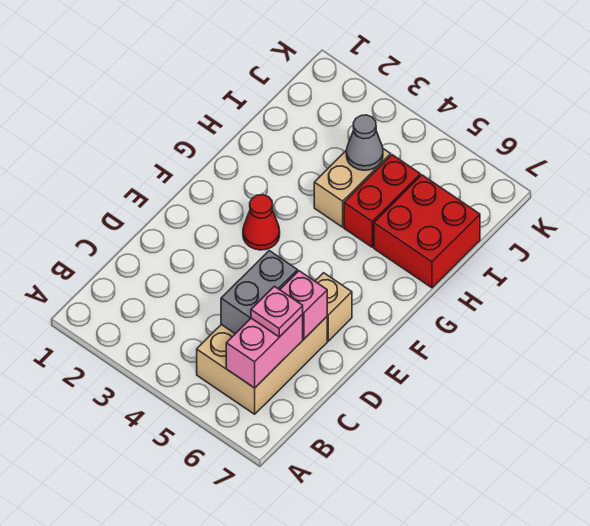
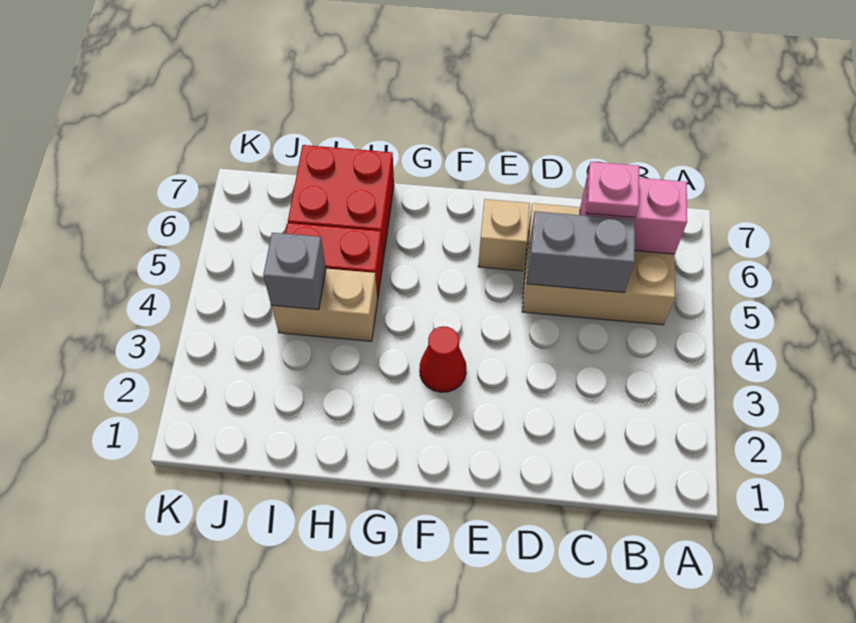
pink brick D6 level 2 -> none
grey cone I4 level 2 -> grey brick I4 level 2

